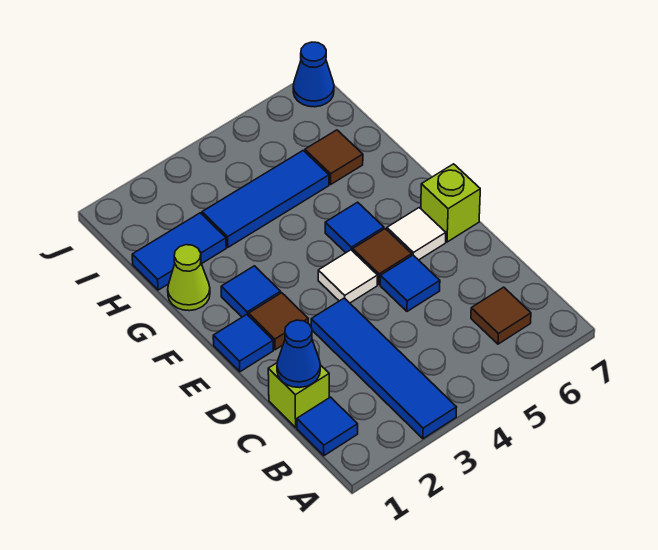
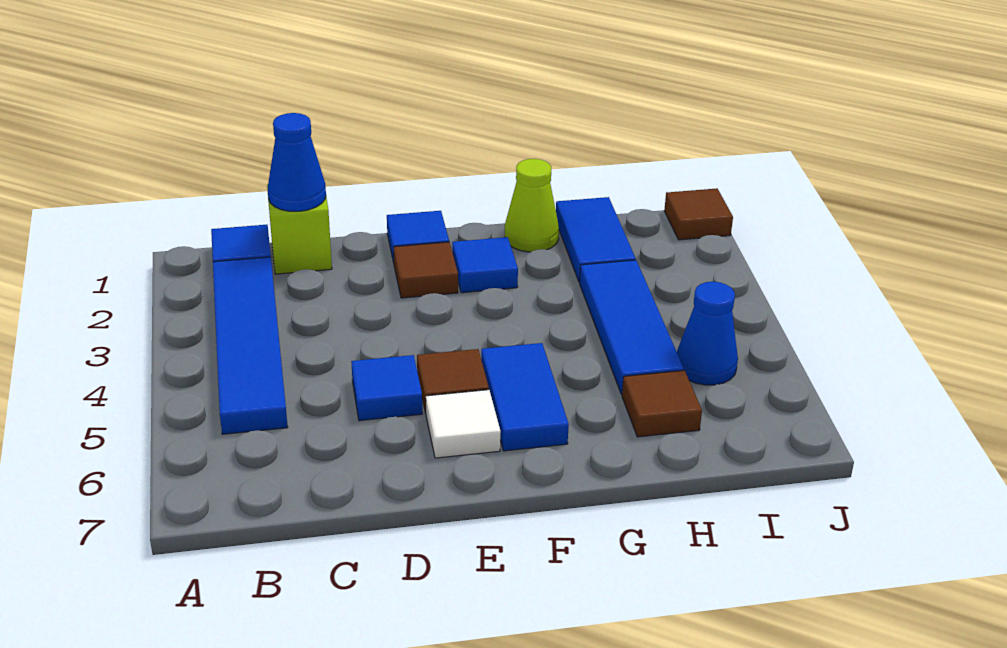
blue tile A3:D3 level 1 -> blue tile B2:B5 level 1
brown tile B6 level 1 -> brown tile J1 level 1
white tile E4 level 1 -> none
lime brick E7 level 1 -> none
blue tile F5 level 1 -> blue tile F5:F6 level 1
blue cone J7 level 1 -> blue cone I5 level 1

